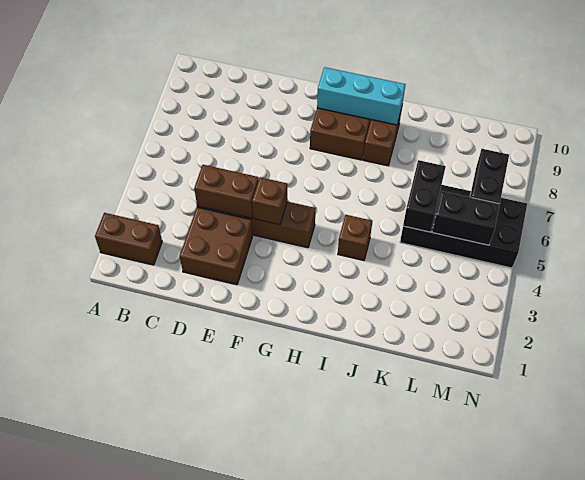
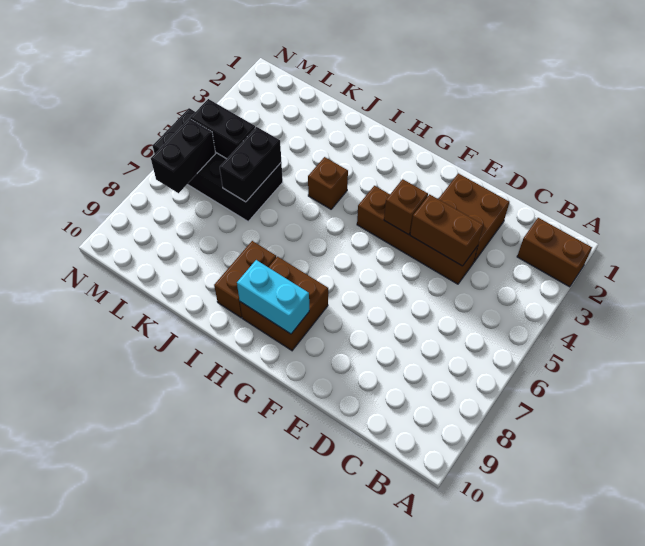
cyan brick G9:I9 level 2 -> cyan brick G9:H9 level 2

